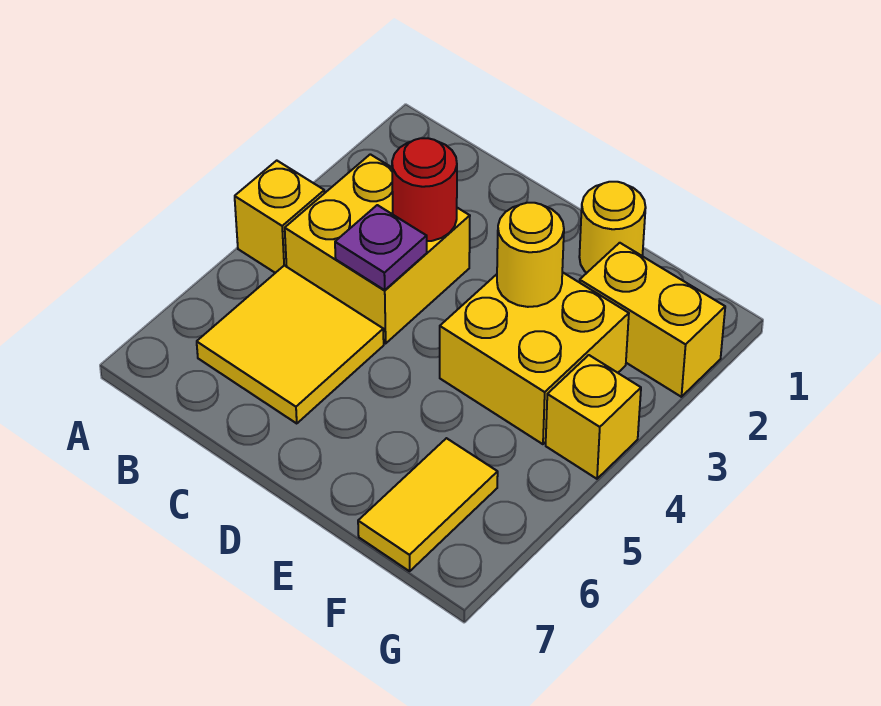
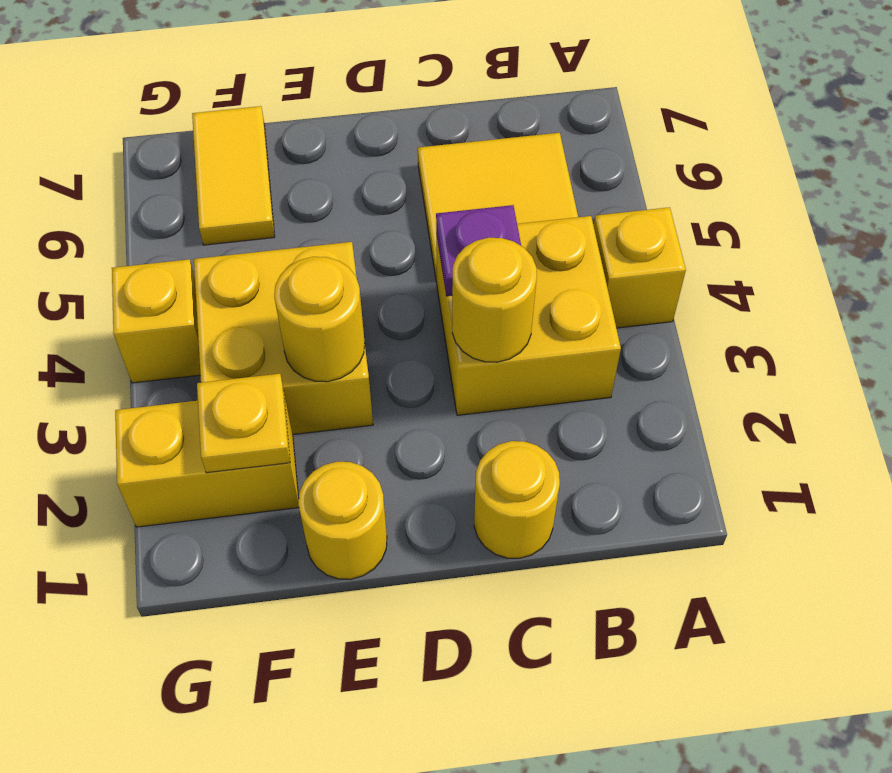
none -> yellow round brick C1 level 1
red round brick C3 level 2 -> yellow round brick C3 level 2
none -> yellow plate F2 level 2

